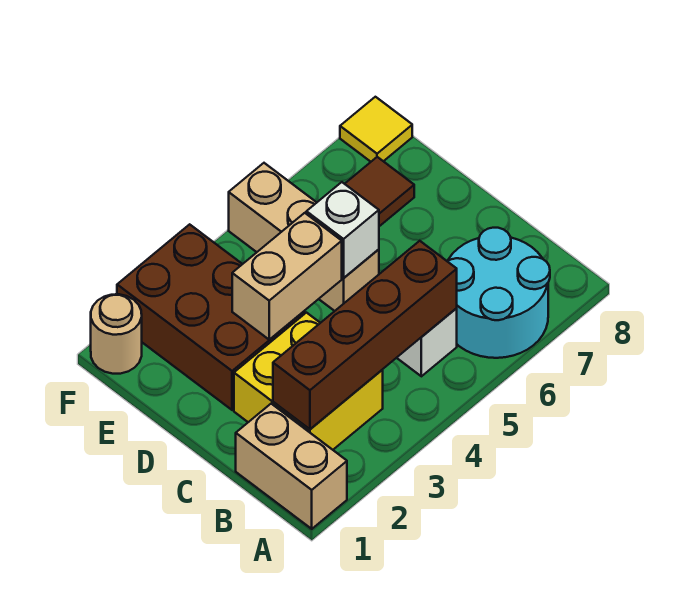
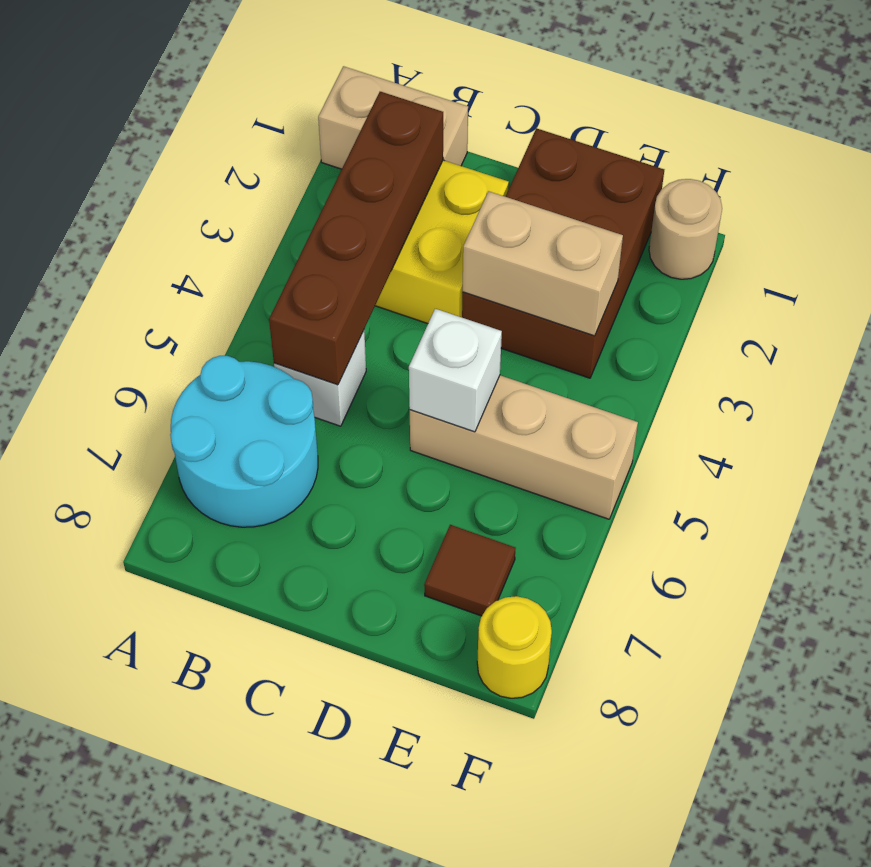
brown brick D2:F3 level 1 -> brown brick D1:E3 level 1
tan brick D3:D4 level 2 -> tan brick D3:E3 level 2
yellow tile F8 level 1 -> yellow round brick F8 level 1

